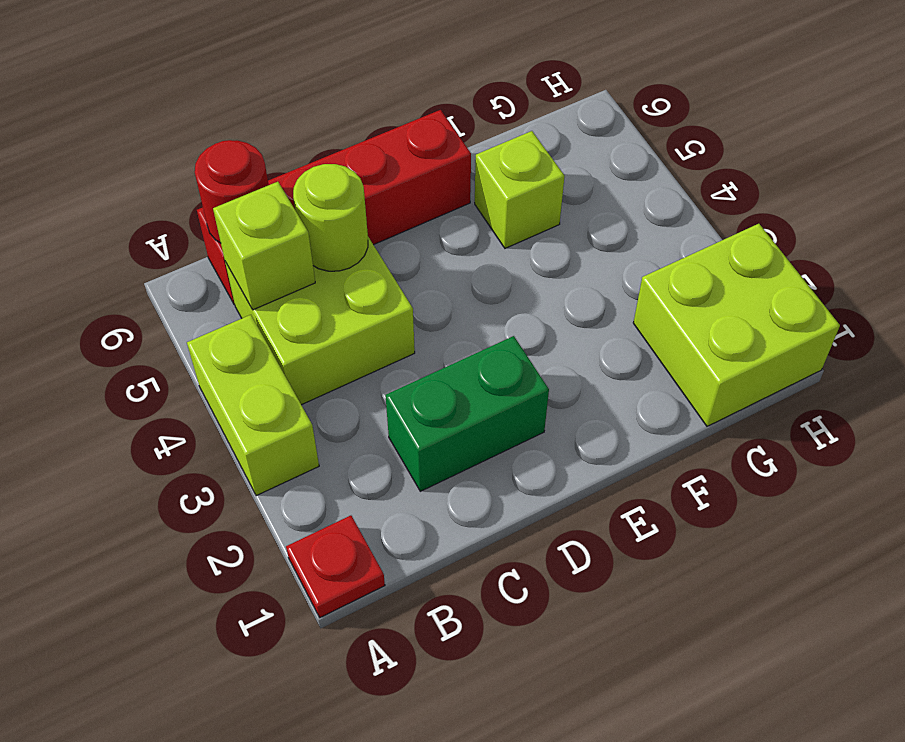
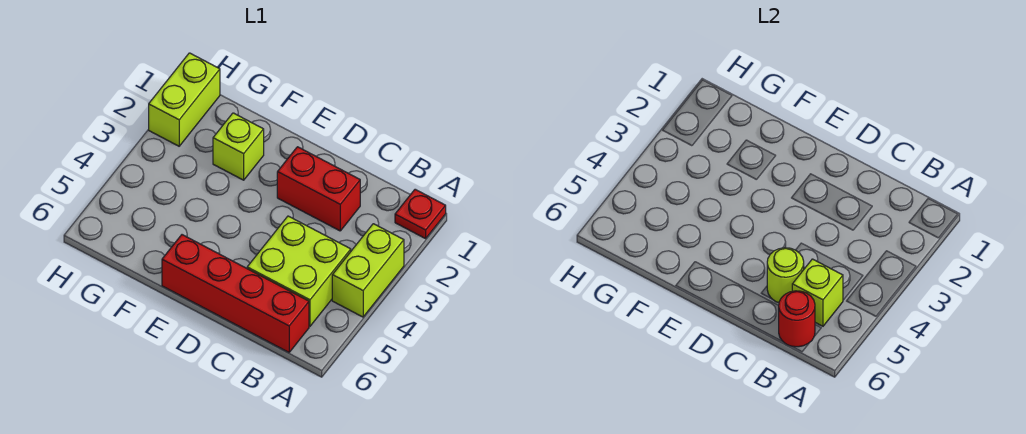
green brick C2:D2 level 1 -> red brick C2:D2 level 1
lime brick F5 level 1 -> lime brick F2 level 1
lime brick G1:H2 level 1 -> lime brick H1:H2 level 1

